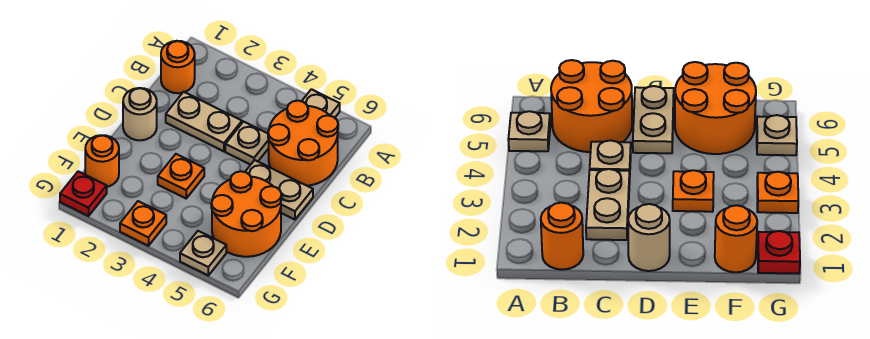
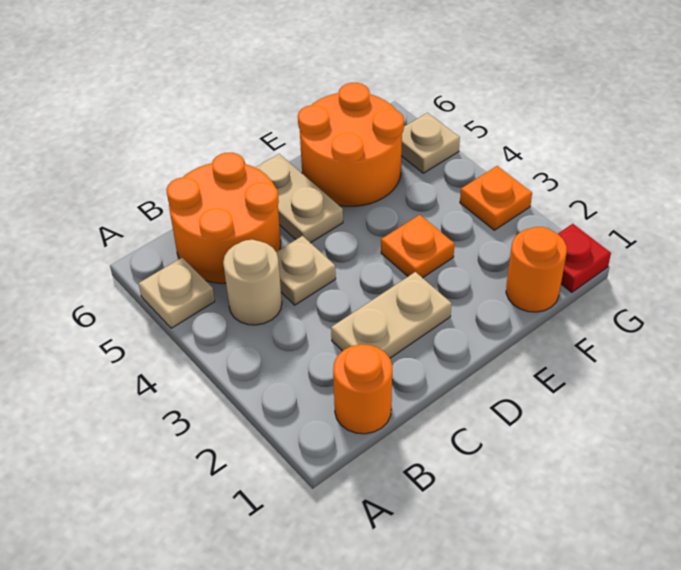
tan plate C2:C3 level 1 -> tan plate C2:D2 level 1
tan round brick D1 level 1 -> tan round brick B4 level 1

